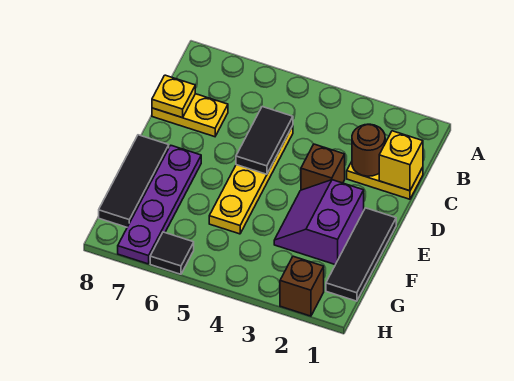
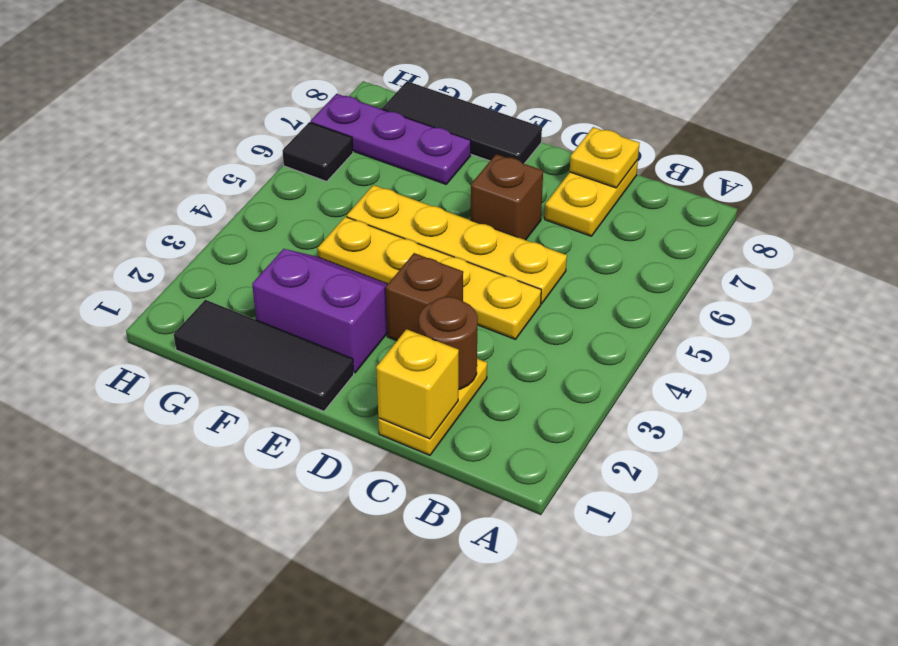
none -> yellow plate C4:F4 level 1
black tile C5:D5 level 2 -> none
purple plate E7:H7 level 1 -> purple plate F7:H7 level 1
brown brick H2 level 1 -> brown brick D6 level 1

